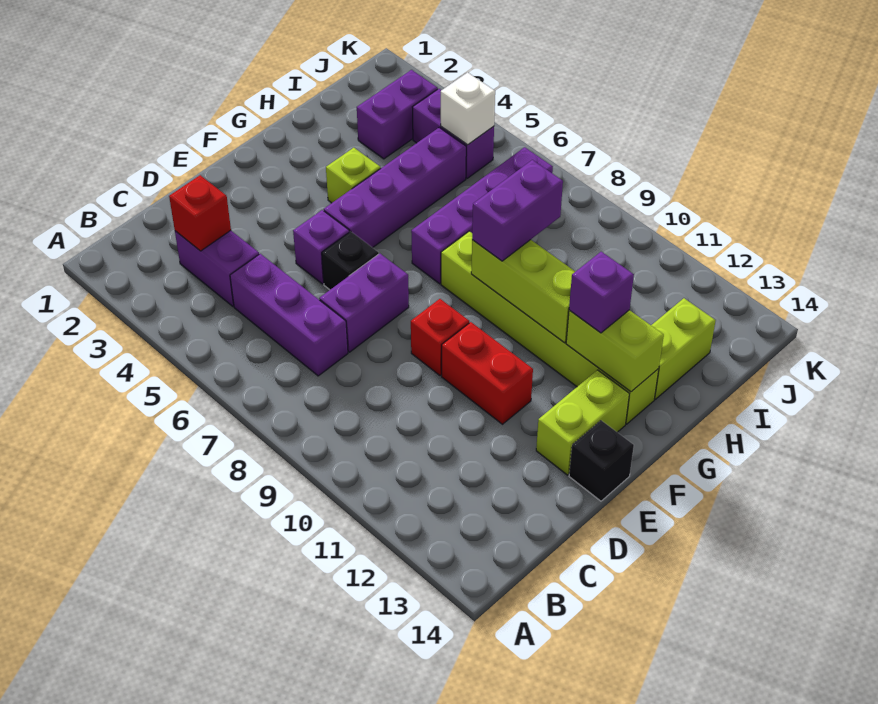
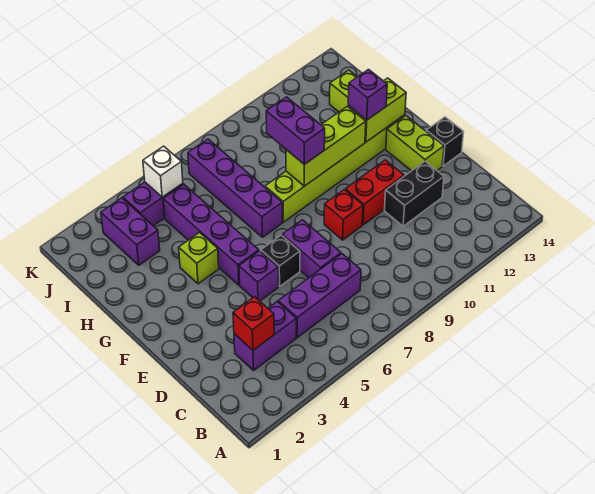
none -> black brick D11:D12 level 1

